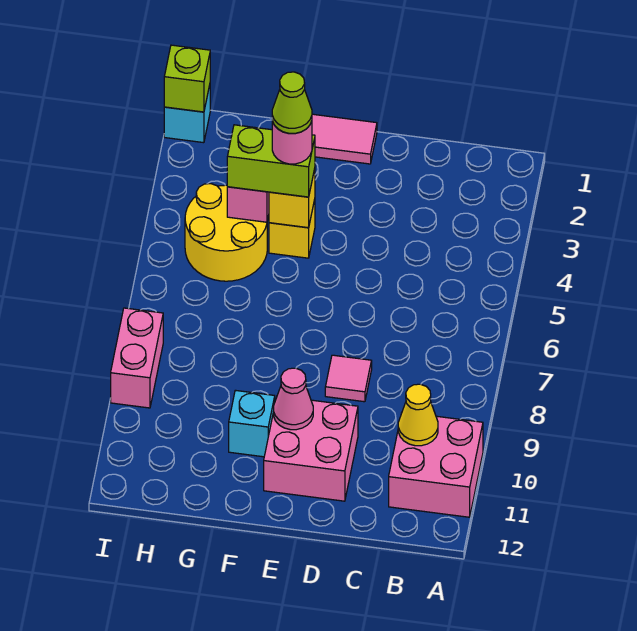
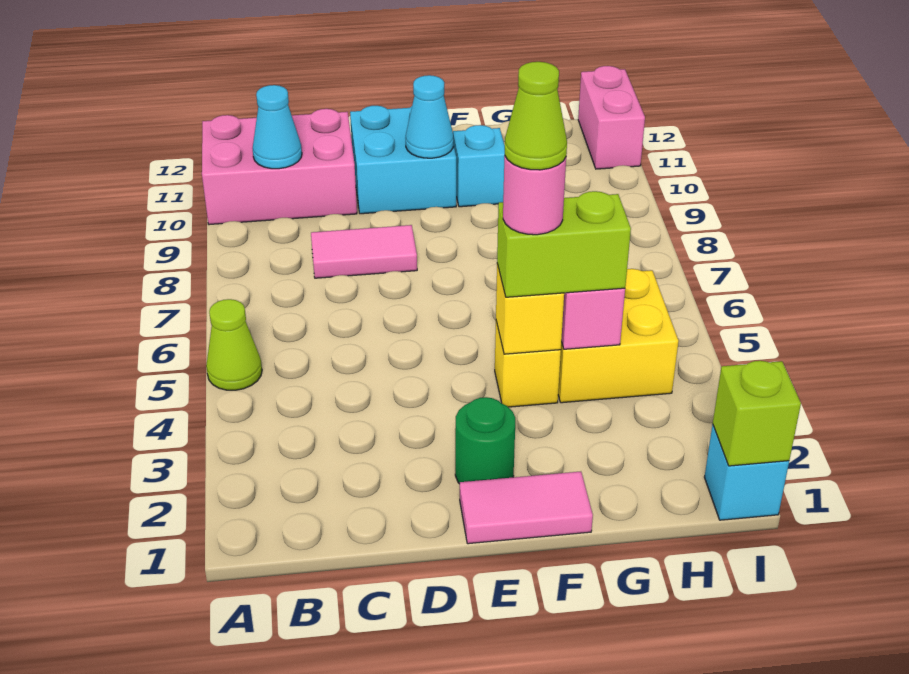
none -> lime cone A5 level 1
pink brick A10:B11 level 1 -> pink brick A10:C11 level 1
yellow cone B10 level 2 -> cyan cone B10 level 2
pink tile D8 level 1 -> pink tile C8:D8 level 1
pink brick D10:E11 level 1 -> cyan brick D10:E11 level 1
none -> green round brick E2 level 1
pink cone E10 level 2 -> cyan cone E10 level 2
yellow round brick G4:H5 level 1 -> yellow brick G4:H5 level 1
pink brick I8:I9 level 1 -> pink brick I11:I12 level 1

